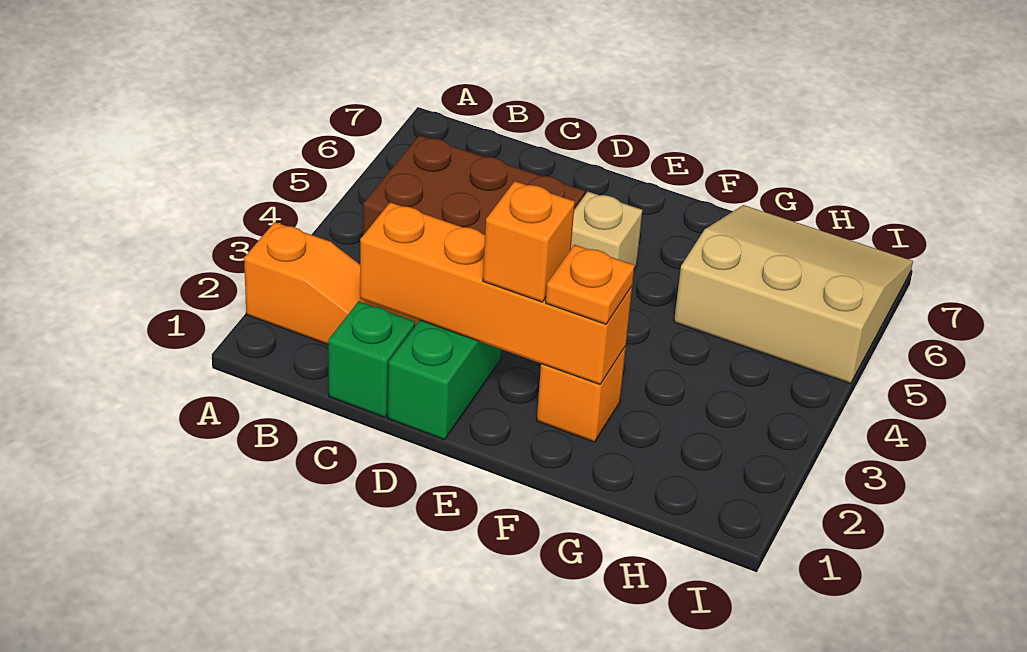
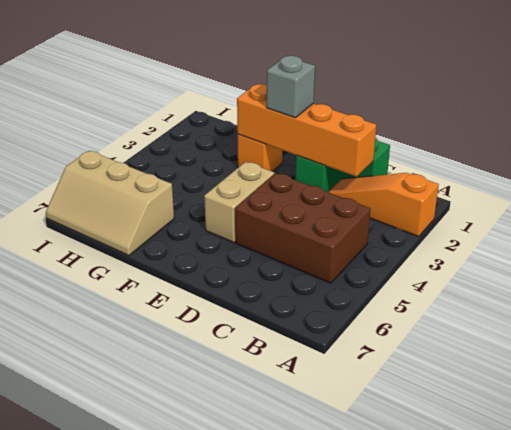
orange brick E2 level 3 -> grey brick E2 level 3
tan brick E5 level 1 -> tan brick E4:E5 level 1
orange plate F2 level 3 -> none
tan slope G5:I7 level 1 top 5 -> tan slope G6:I7 level 1 top 6

